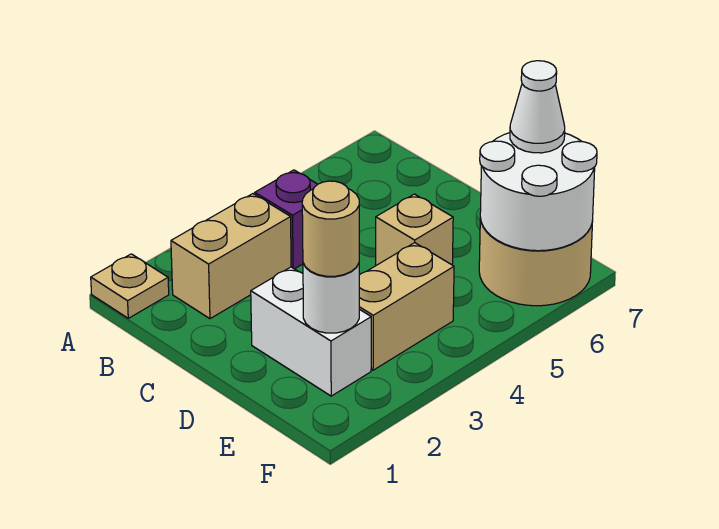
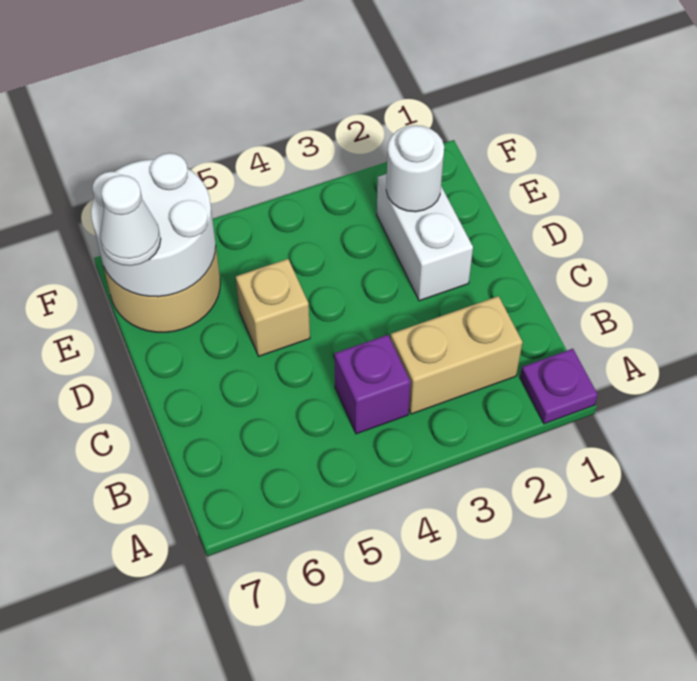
tan plate A1 level 1 -> purple plate A1 level 1
tan round brick E2 level 3 -> none
tan brick E3:E4 level 1 -> none

